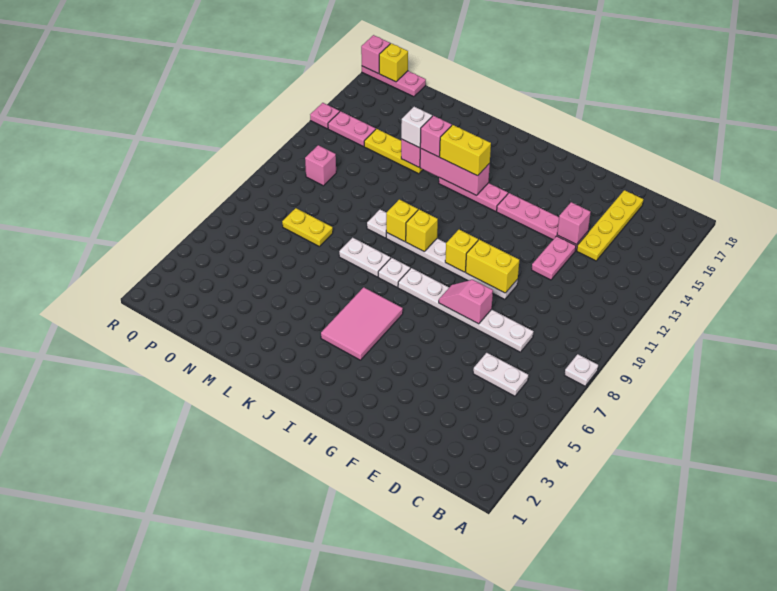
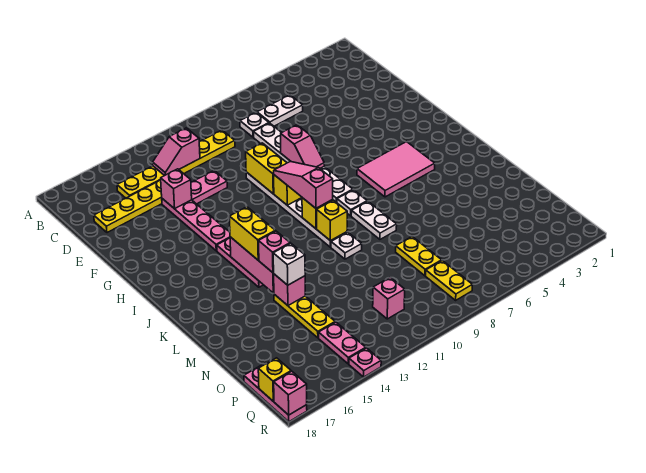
white plate A8 level 1 -> white plate C8 level 1
white plate C6:D6 level 1 -> white plate C6:C7 level 1
none -> yellow plate C10:C15 level 1
none -> pink slope C12:C13 level 2 top 12
none -> pink slope H10:J10 level 3 top J
none -> yellow plate P8:Q8 level 1

